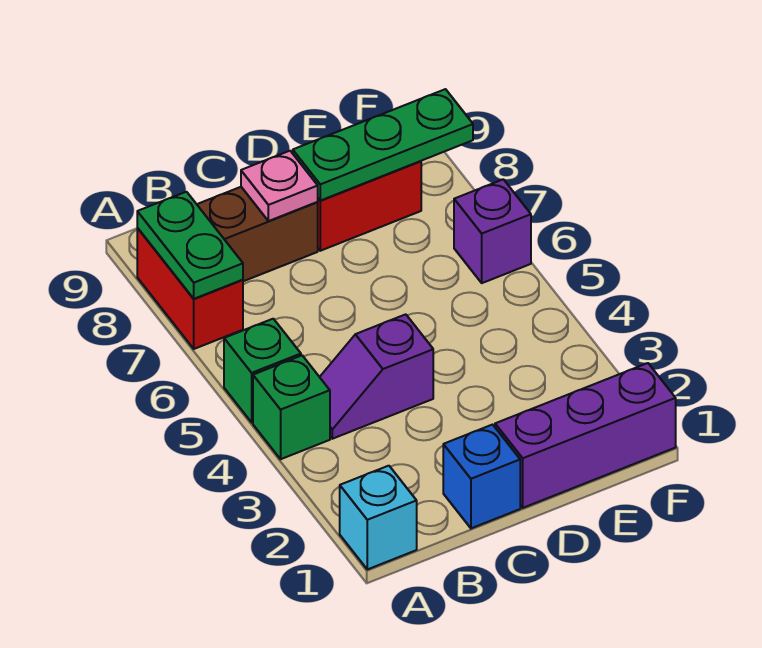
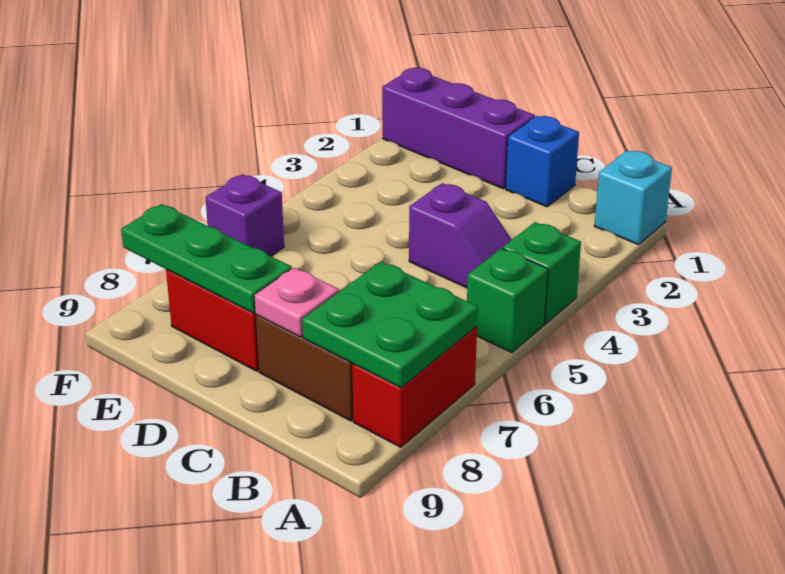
green plate A7:A8 level 2 -> green plate A7:B8 level 2

